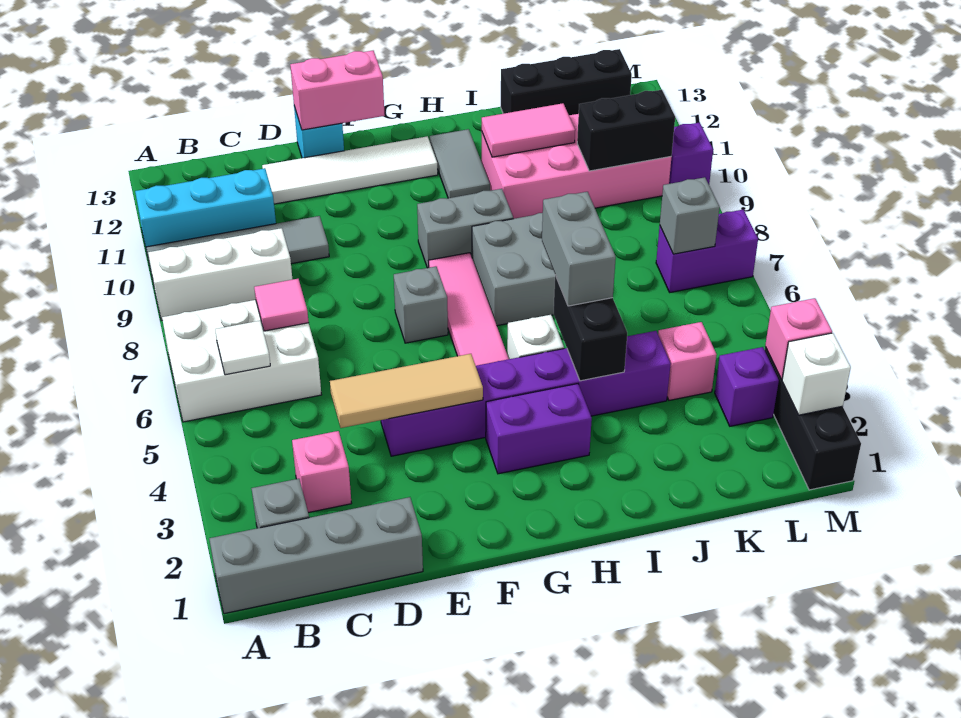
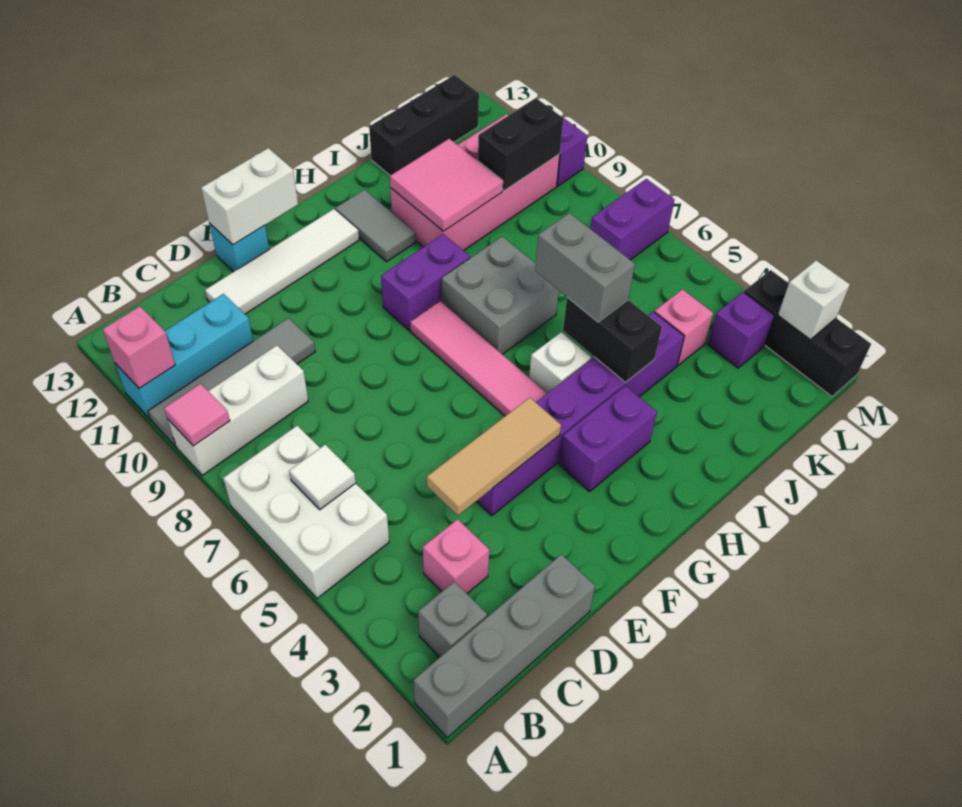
white brick A6:C7 level 1 -> white brick A5:B7 level 1
pink tile C7 level 2 -> pink tile A9 level 2
pink brick E13:F13 level 2 -> white brick E13:F13 level 2
grey brick F7 level 1 -> none
grey brick G9:H9 level 1 -> purple brick G9:H9 level 1
pink tile I11:J11 level 2 -> pink tile I10:J11 level 2
grey brick L7 level 2 -> none
pink brick M3 level 2 -> pink brick A11 level 2

